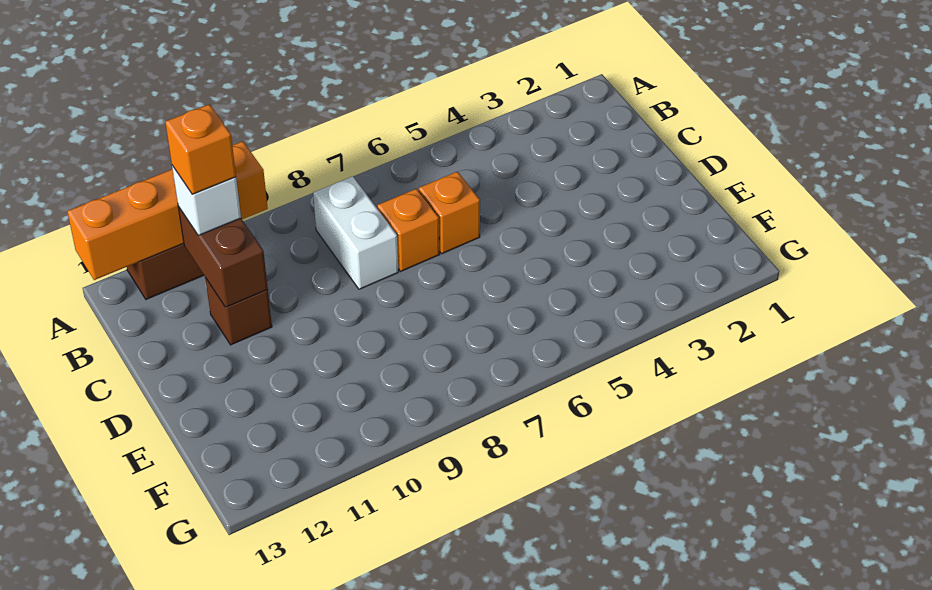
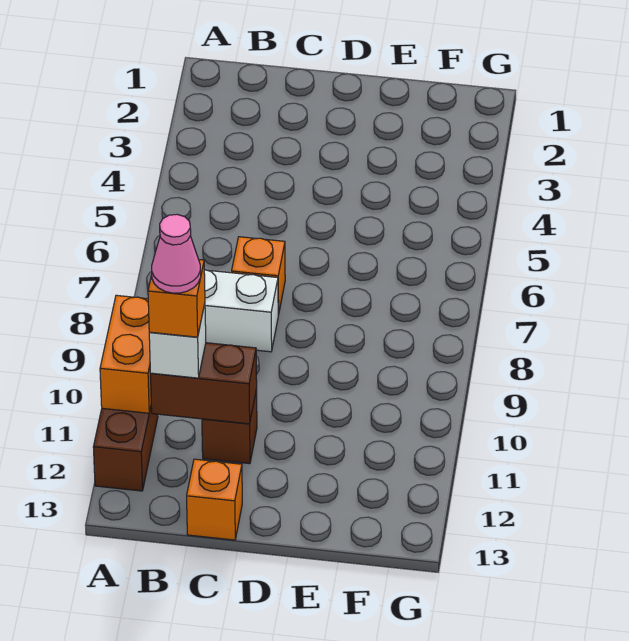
orange brick A10:A13 level 2 -> orange brick A10:A11 level 2
none -> pink cone B11 level 5
orange brick C6 level 1 -> orange brick C13 level 1

